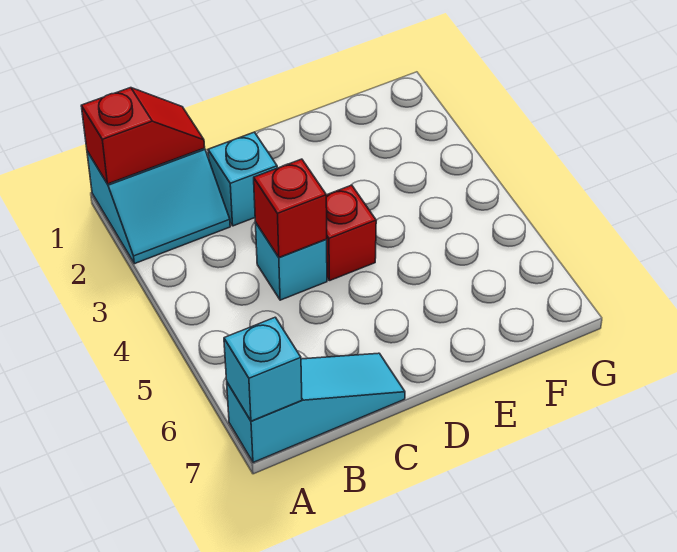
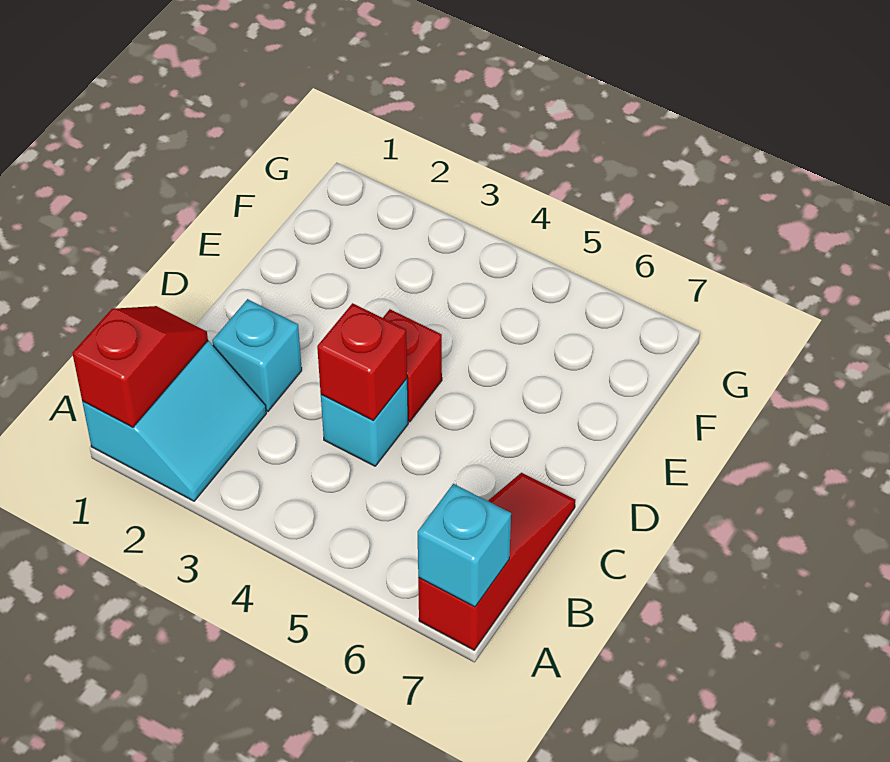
cyan slope A7:C7 level 1 top A -> red slope A7:C7 level 1 top A

